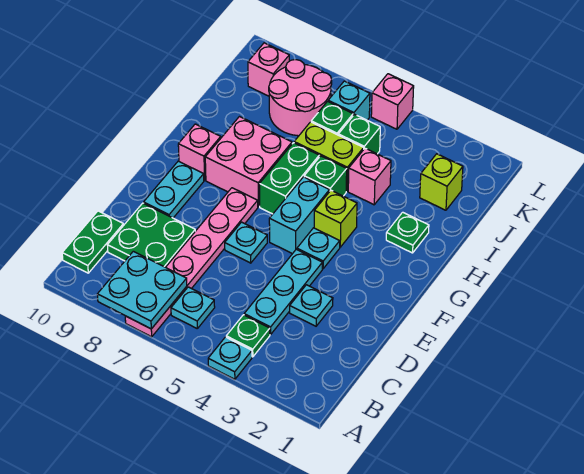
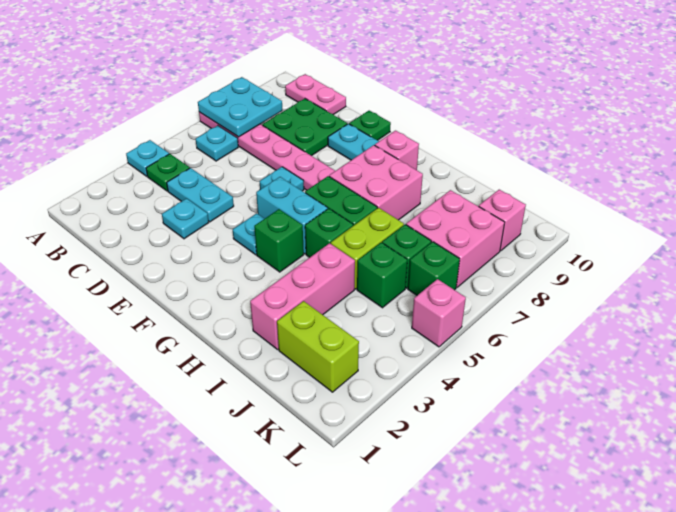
green plate B10:C10 level 1 -> pink plate B10:C10 level 1
cyan plate C4:E4 level 1 -> cyan plate C4:D4 level 1
lime brick G4 level 1 -> green brick G4 level 1
green plate H2 level 1 -> green plate E10 level 1
pink brick I4 level 1 -> pink brick I2:I4 level 1
lime brick J2 level 1 -> lime brick J2:K2 level 1
pink round brick J7:K8 level 1 -> pink brick J7:K8 level 1
cyan brick K6 level 1 -> green brick K6 level 1

